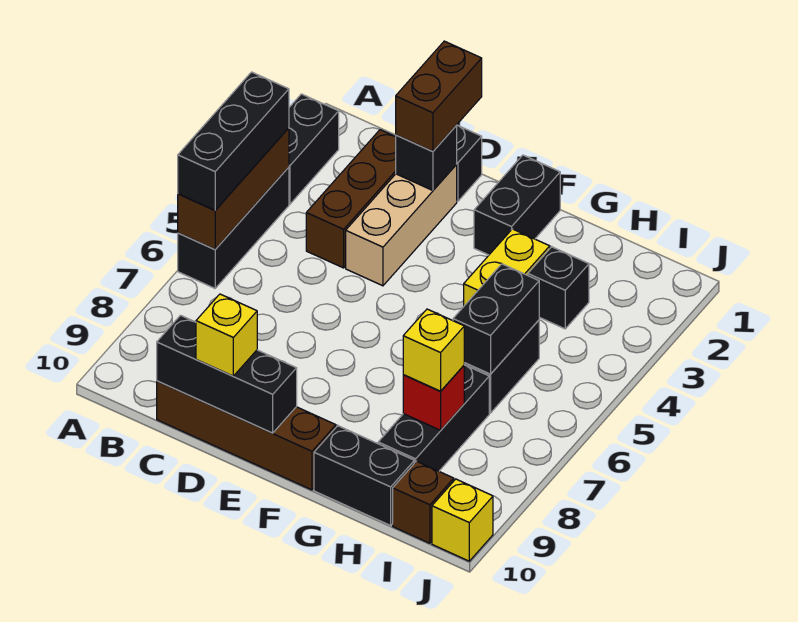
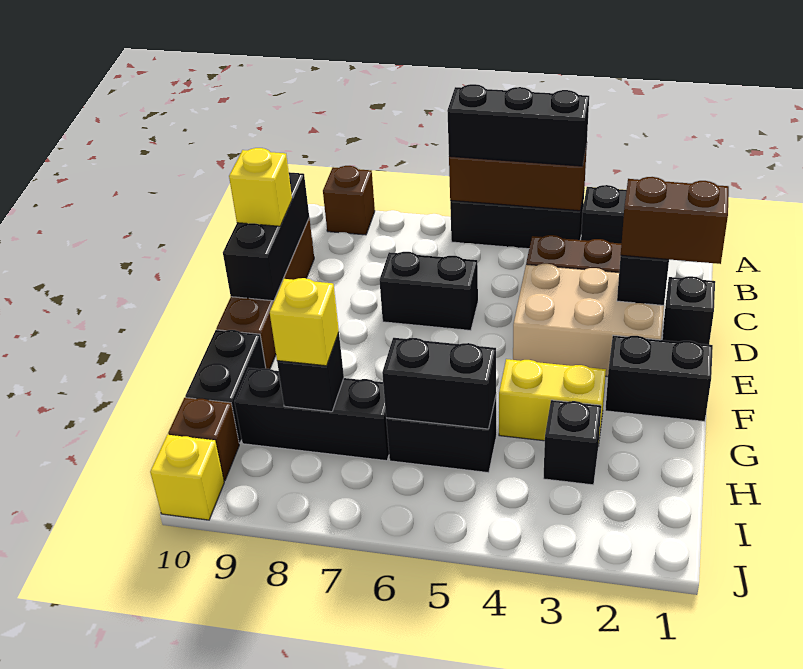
none -> brown brick A9 level 1
tan brick D2:D4 level 1 -> tan brick D2:E4 level 1
none -> black brick D6:D7 level 1
red brick H8 level 2 -> black brick H8 level 2

